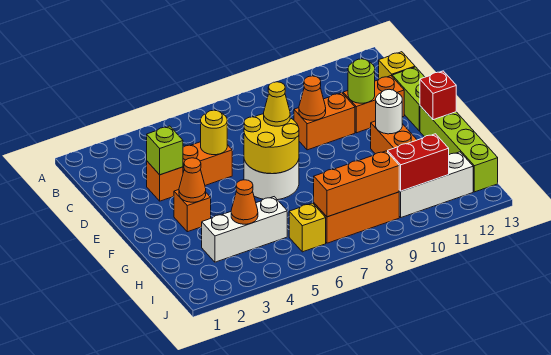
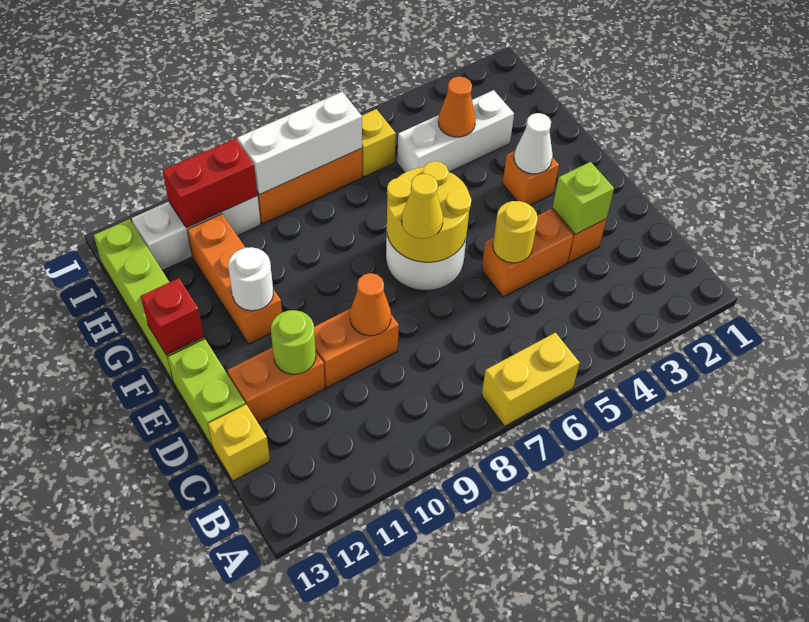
none -> yellow brick A6:A7 level 1
orange cone F3 level 2 -> white cone F3 level 2
orange brick I7:I9 level 2 -> white brick I7:I9 level 2

